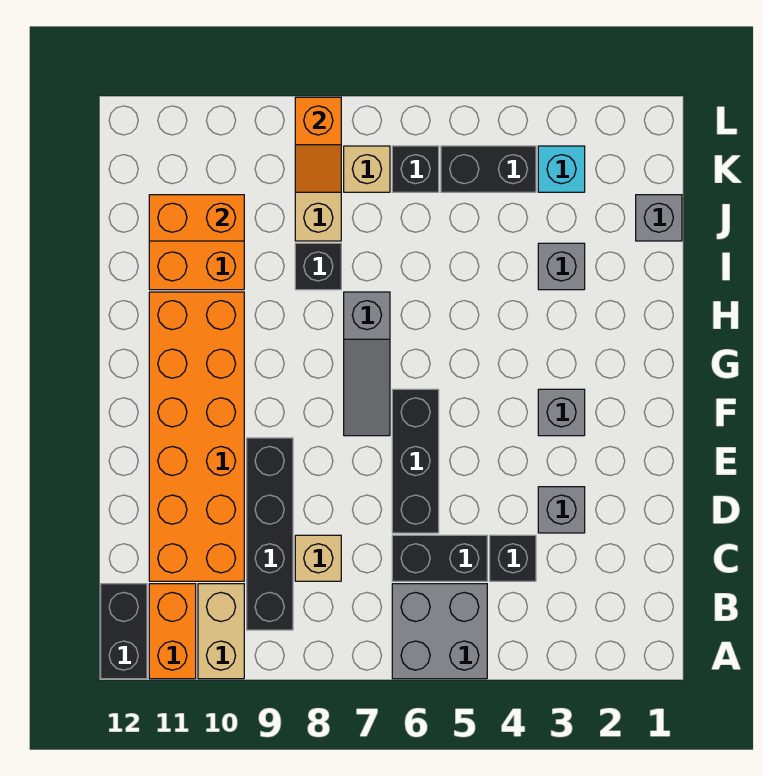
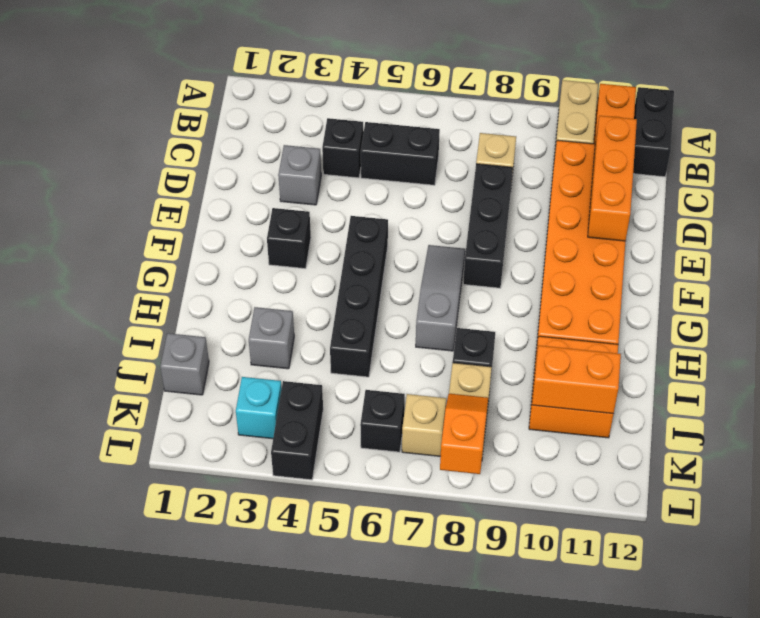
grey brick A5:B6 level 1 -> none
black brick B9:E9 level 1 -> black brick F5:I5 level 1
none -> orange brick C11:E11 level 2
black brick D6:F6 level 1 -> black brick D8:F8 level 1
grey brick F3 level 1 -> black brick F3 level 1
black brick K4:K5 level 1 -> black brick K4:L4 level 1

